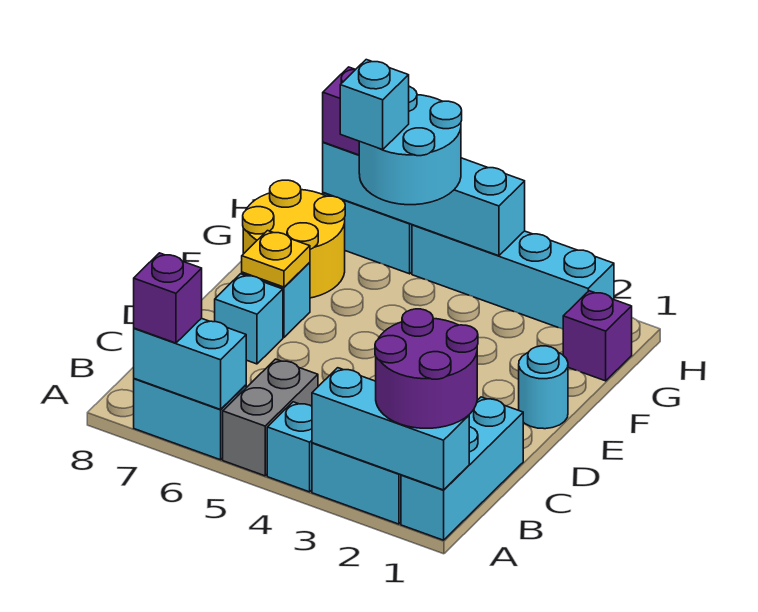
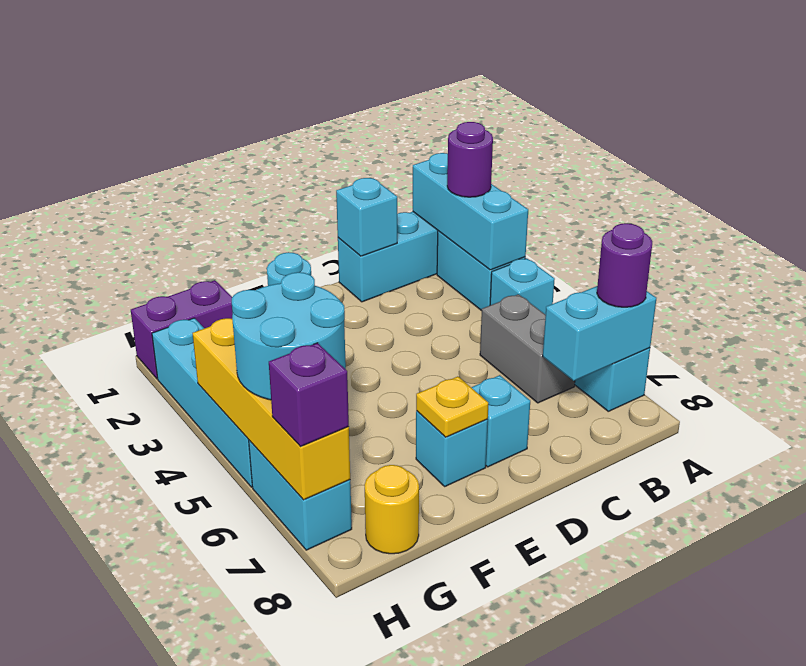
purple round brick A1:B2 level 3 -> purple round brick A2 level 3
grey brick A5:B5 level 1 -> grey brick B5:B6 level 1
cyan brick A6:A7 level 2 -> cyan brick A7:B7 level 2
purple brick A7 level 3 -> purple round brick A7 level 3
yellow round brick F7:G8 level 1 -> yellow round brick G8 level 1
purple brick G1 level 1 -> purple brick G1:H1 level 1
cyan brick G6 level 4 -> cyan brick C1 level 2
cyan brick H4:H7 level 2 -> yellow brick H4:H7 level 2

